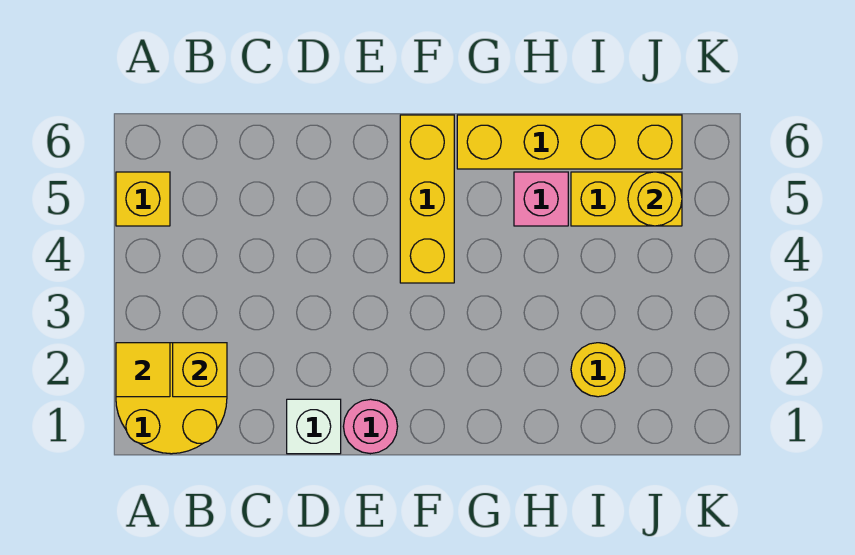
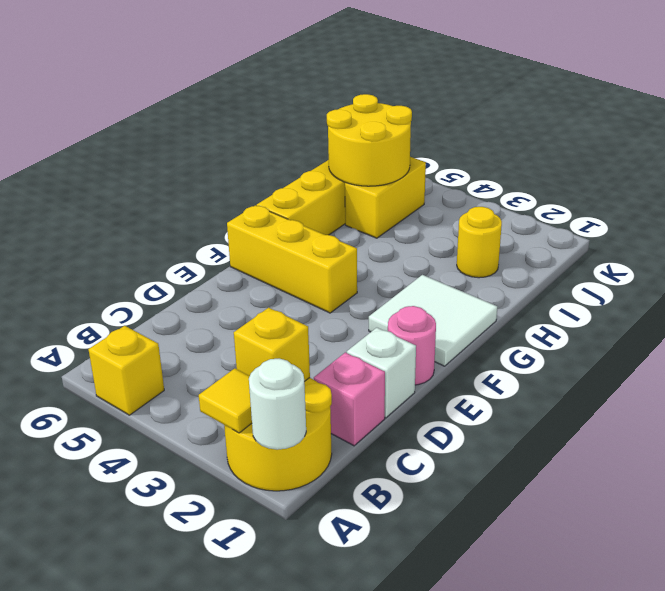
none -> white round brick A1 level 2
none -> white tile F1:G2 level 1
pink brick H5 level 1 -> pink brick C1 level 1
yellow round brick J5 level 2 -> yellow round brick I5:J6 level 2

